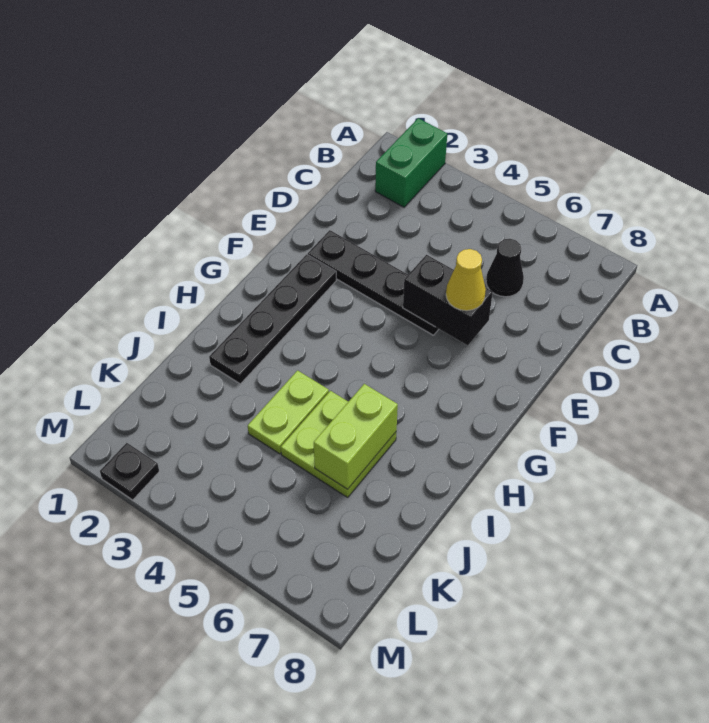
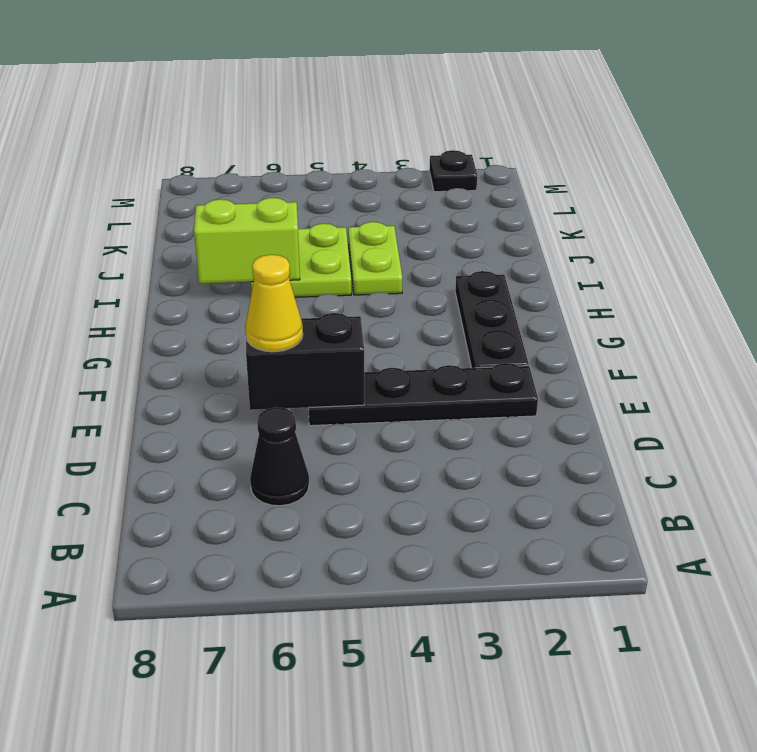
green brick A2:B2 level 1 -> none
black plate F2:I2 level 1 -> black plate F2:H2 level 1
lime brick I6:J6 level 2 -> lime brick I6:I7 level 2

